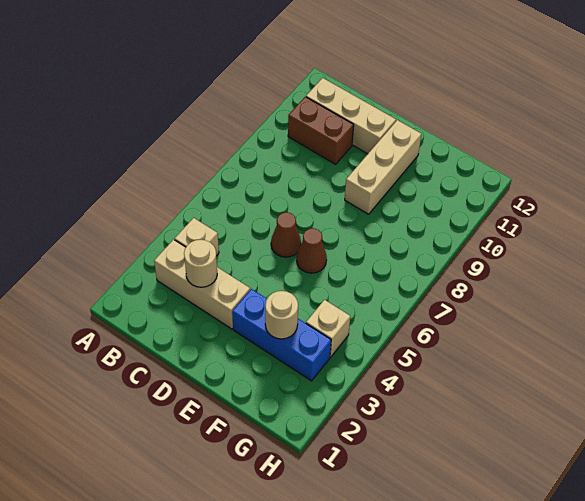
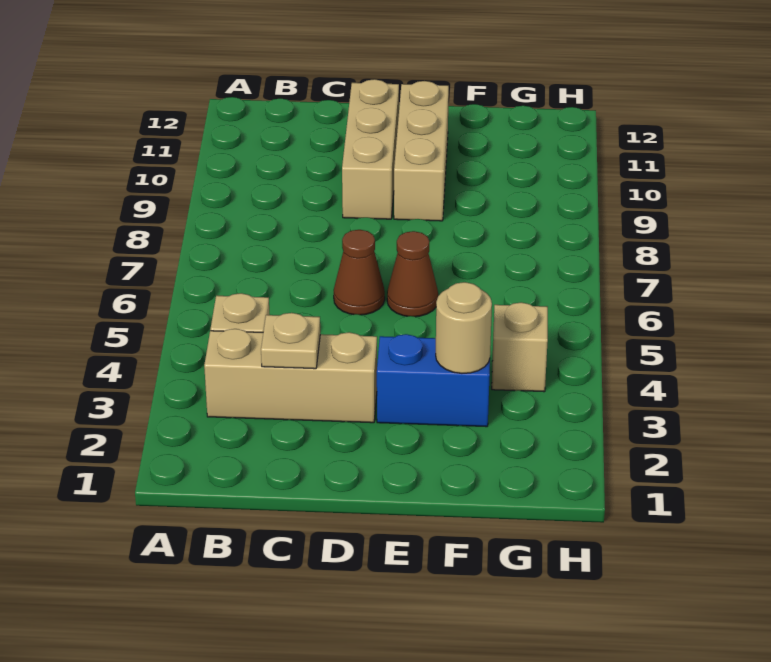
brown brick B10:C10 level 1 -> none
tan brick B11:D11 level 1 -> tan brick D9:D11 level 1
tan round brick C3 level 2 -> tan plate C3 level 2
blue brick E3:G3 level 1 -> blue brick E3:F3 level 1

